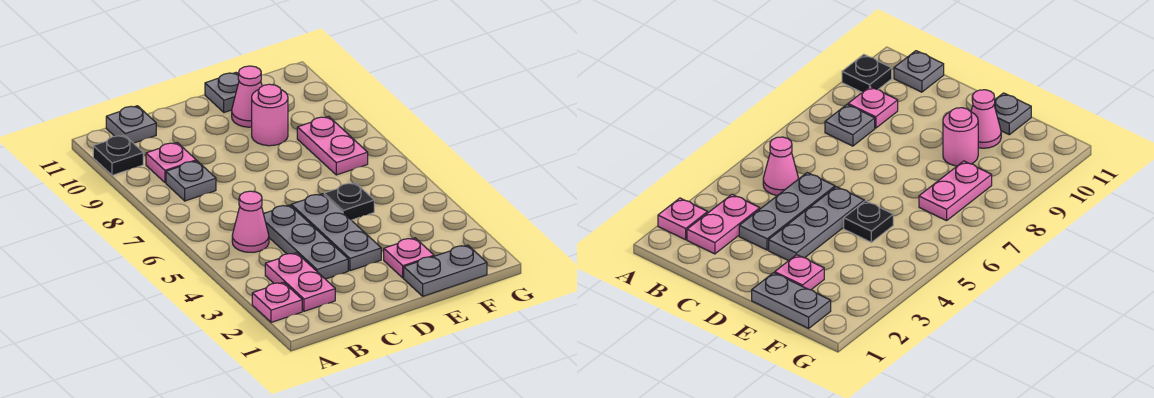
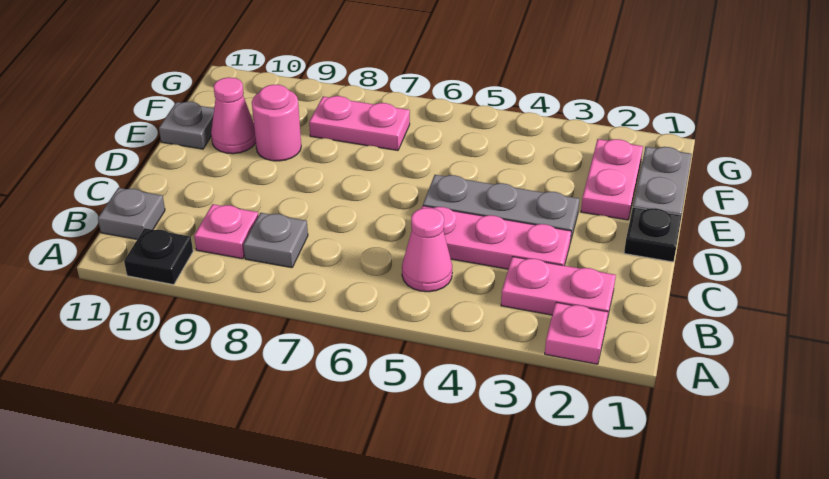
grey plate C3:C5 level 1 -> pink plate C3:C5 level 1
pink plate E2 level 1 -> pink plate E2:F2 level 1
black plate E5 level 1 -> black plate D1 level 1

